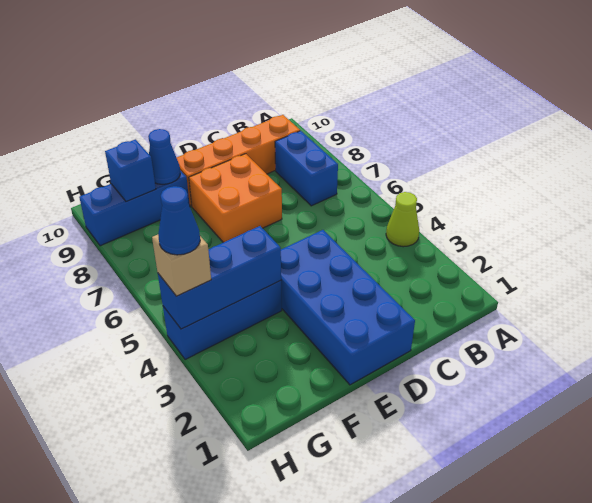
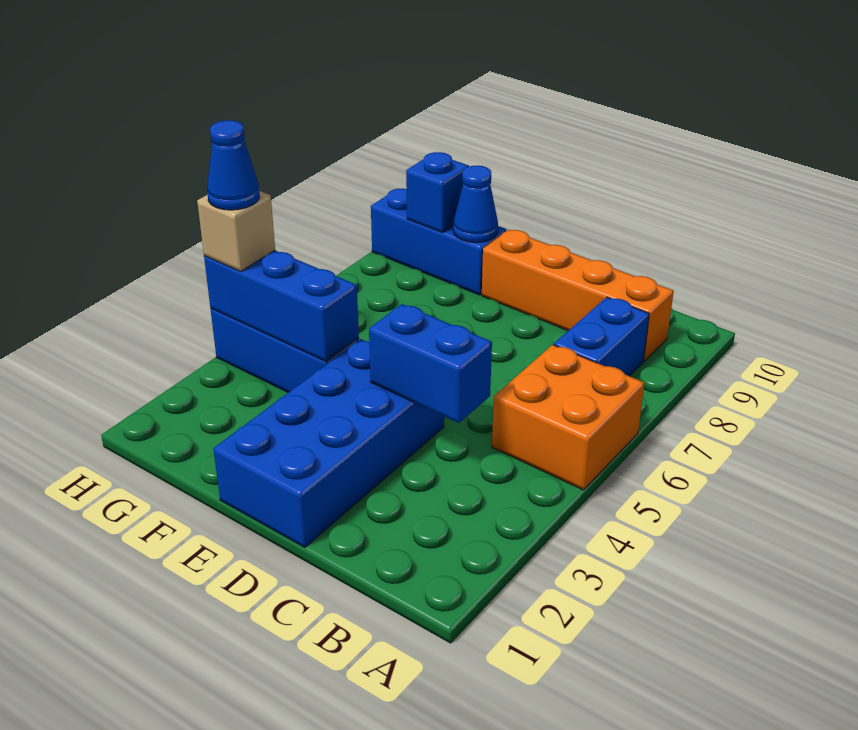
lime cone A4 level 1 -> none
none -> blue brick C4:D4 level 2
orange brick D7:E8 level 1 -> orange brick A5:B6 level 1

